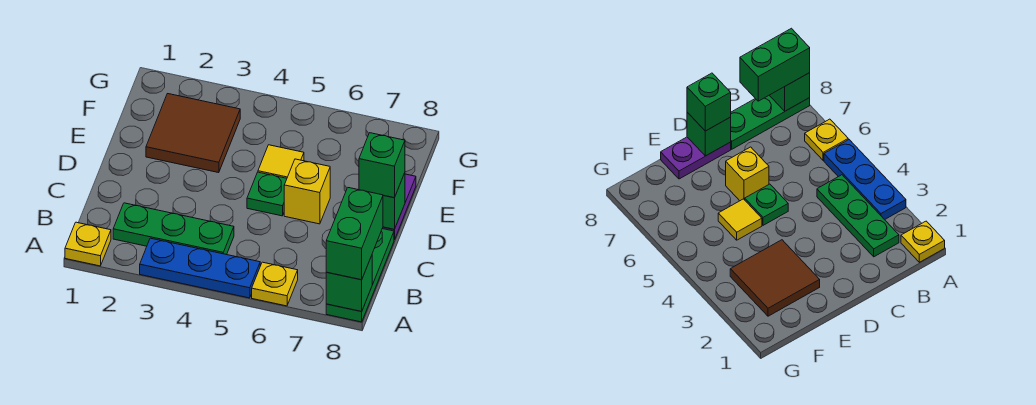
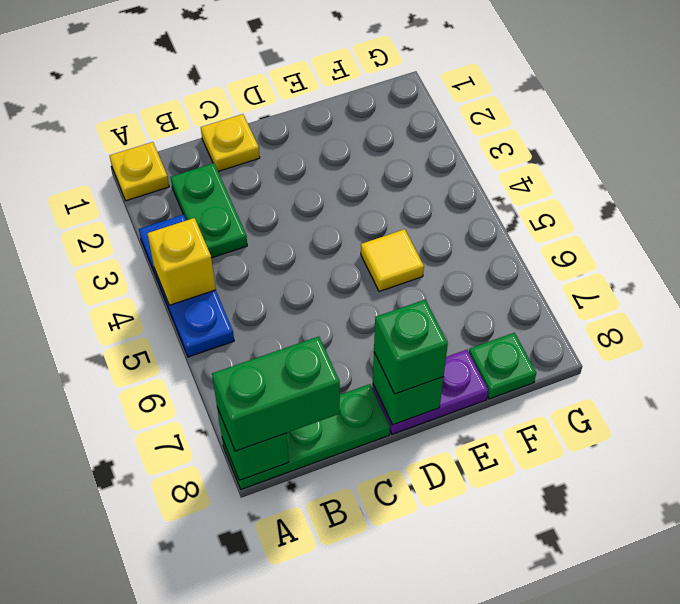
yellow plate A6 level 1 -> yellow plate C1 level 1
green plate B2:B4 level 1 -> green plate B2:B3 level 1
green plate D5 level 1 -> green plate F8 level 1
yellow brick D6 level 1 -> yellow brick A4 level 2
brown tile E2:F3 level 1 -> none

